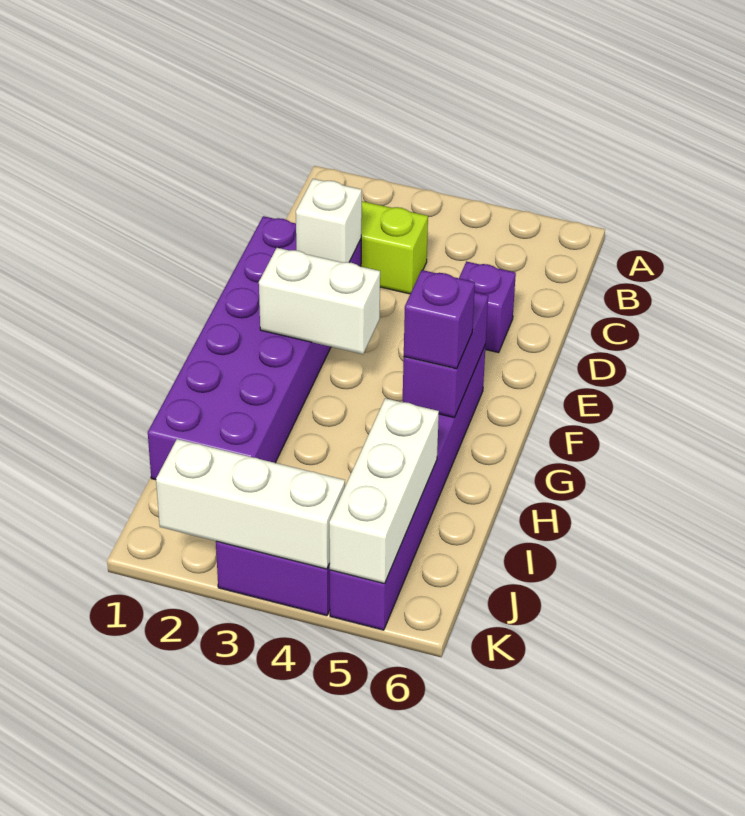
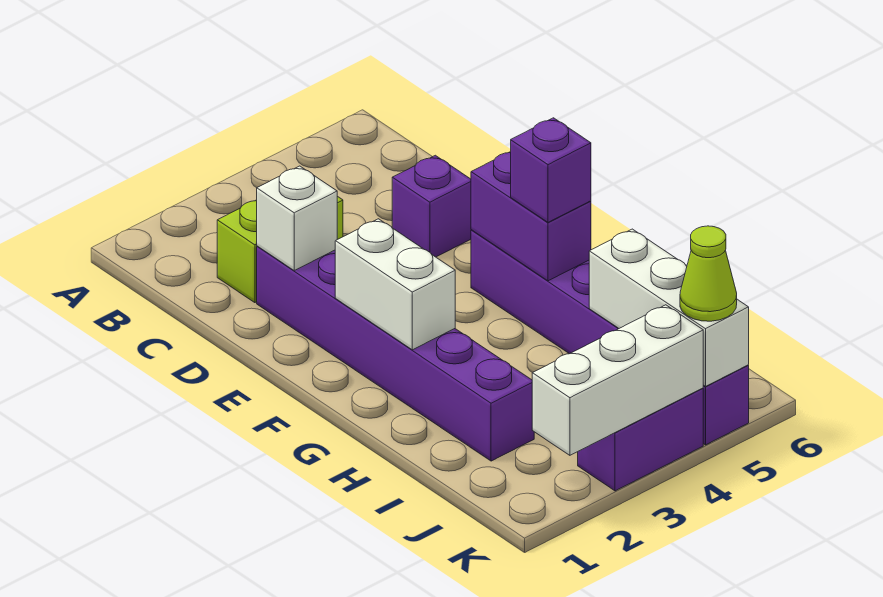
purple brick D1:I2 level 1 -> purple brick D2:I2 level 1
white brick F2:F3 level 2 -> white brick F2:G2 level 2
none -> lime cone K5 level 3

